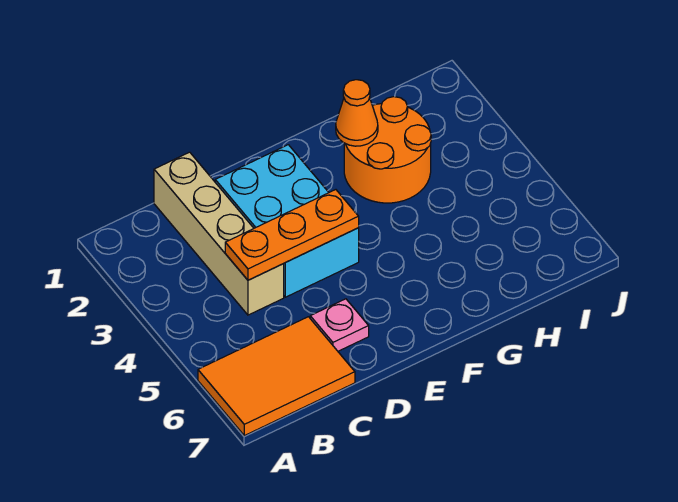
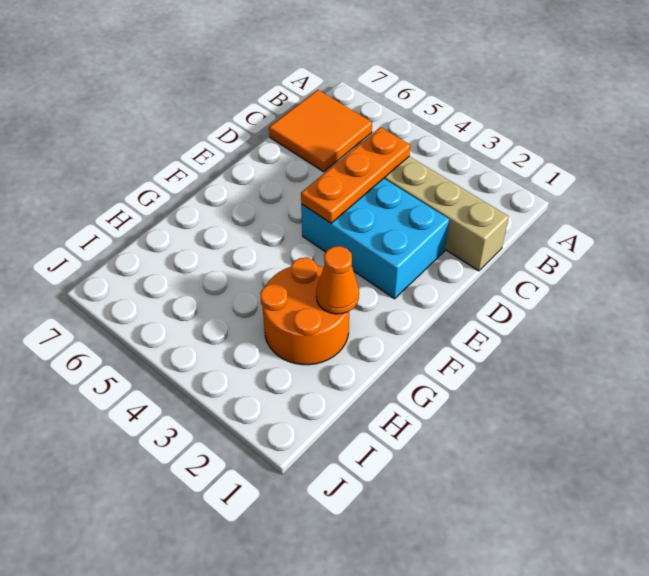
orange tile A6:C7 level 1 -> orange tile B6:C7 level 1
pink plate D6 level 1 -> none

